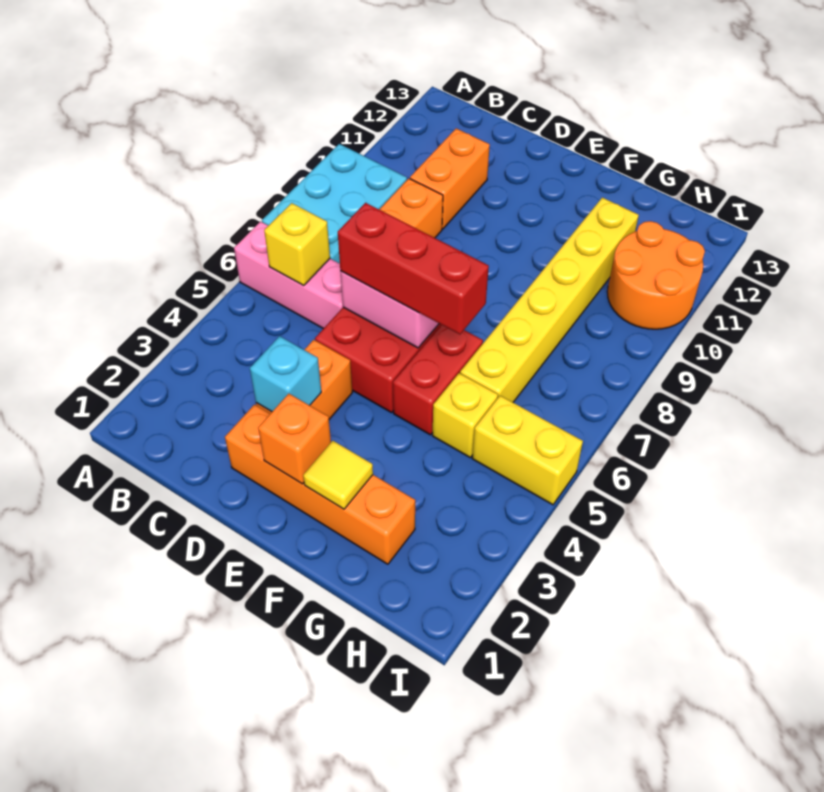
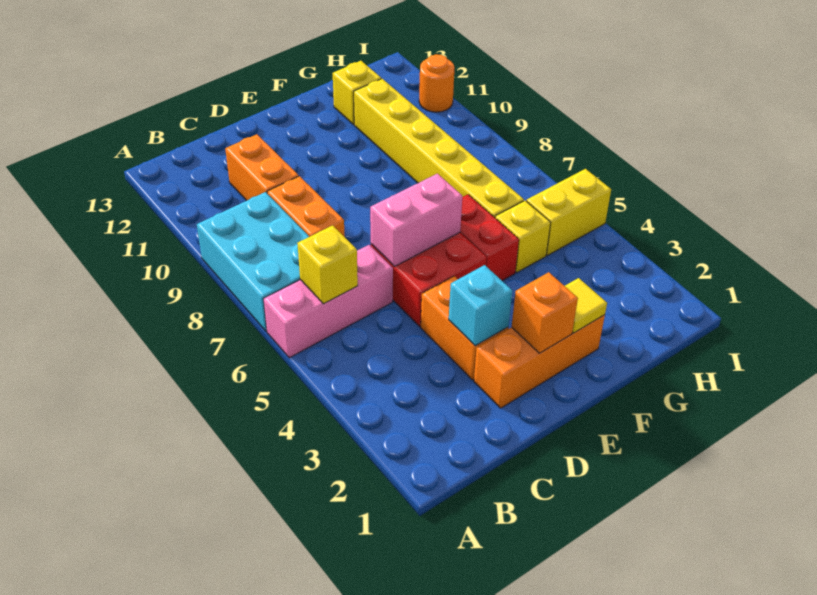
orange brick D2:G2 level 1 -> orange brick D2:F2 level 1
red brick D6:F6 level 3 -> none
none -> yellow brick G12 level 1
orange round brick H10:I11 level 1 -> orange round brick I11 level 1

